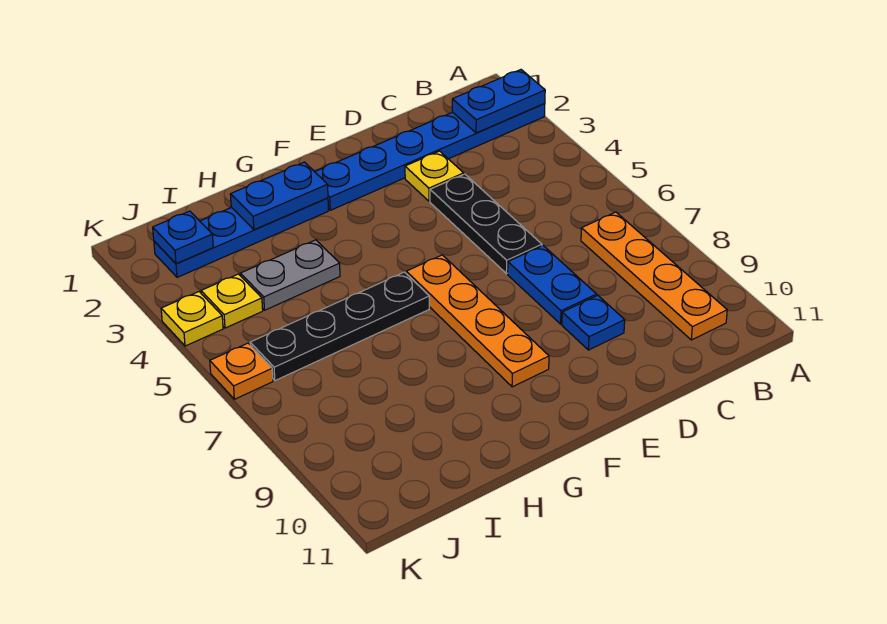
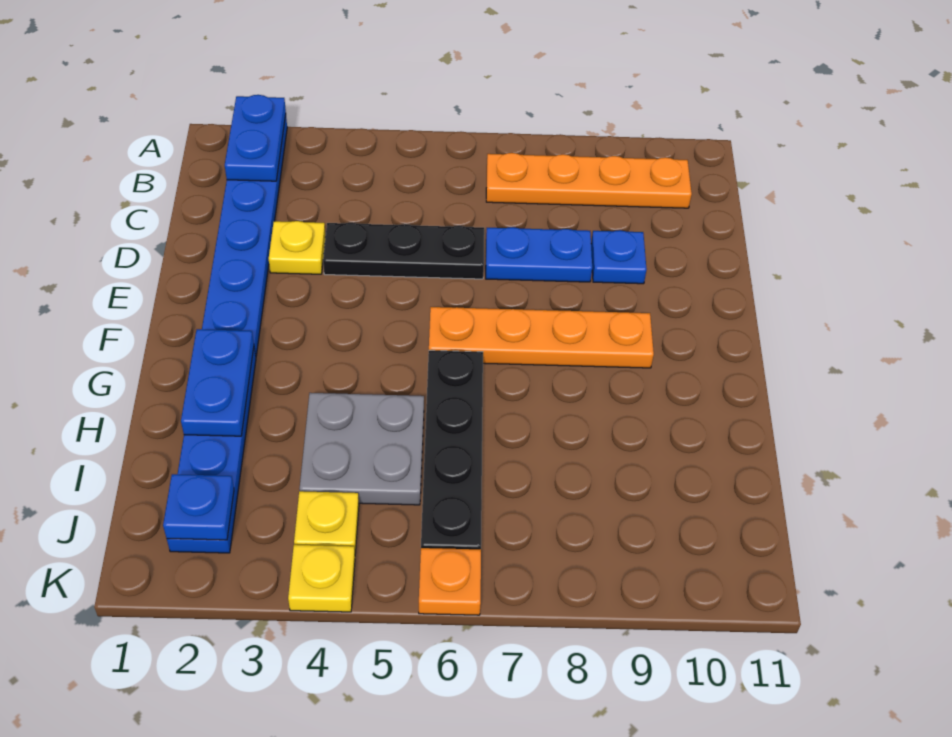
grey plate H4:I4 level 1 -> grey plate H4:I5 level 1

